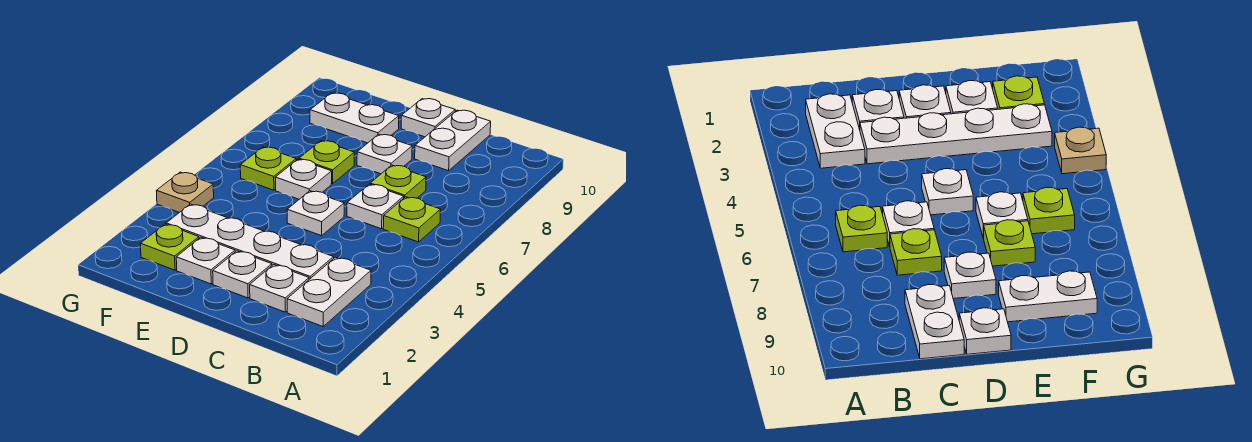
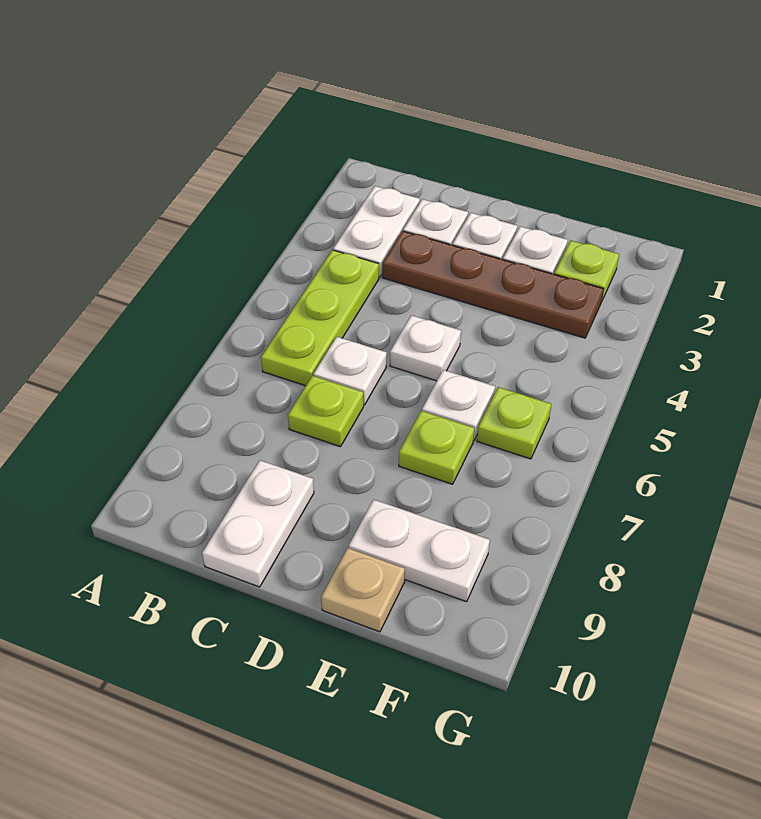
lime plate B6 level 1 -> lime plate B4:B6 level 1
white plate C3:F3 level 1 -> brown plate C3:F3 level 1
white plate D8 level 1 -> none
white plate D10 level 1 -> none
tan plate G4 level 1 -> tan plate E10 level 1

